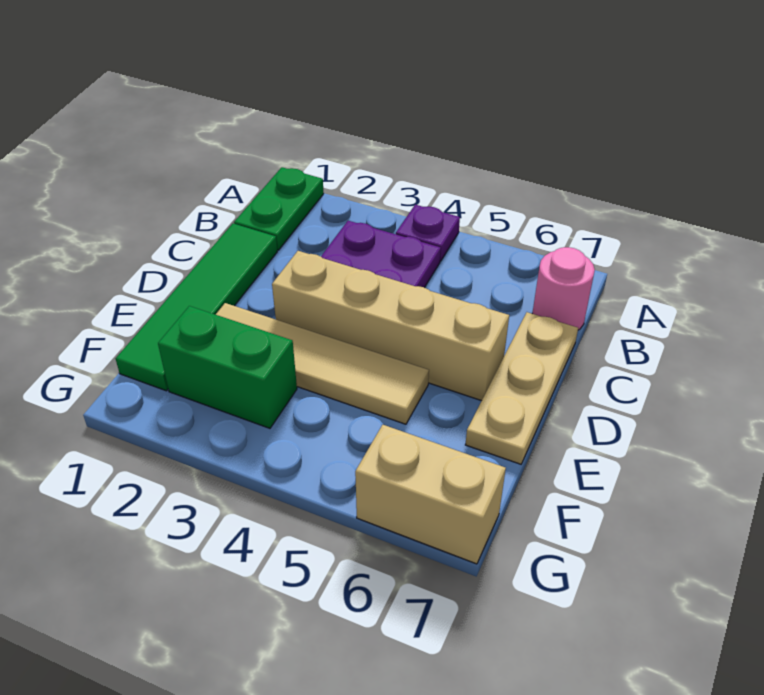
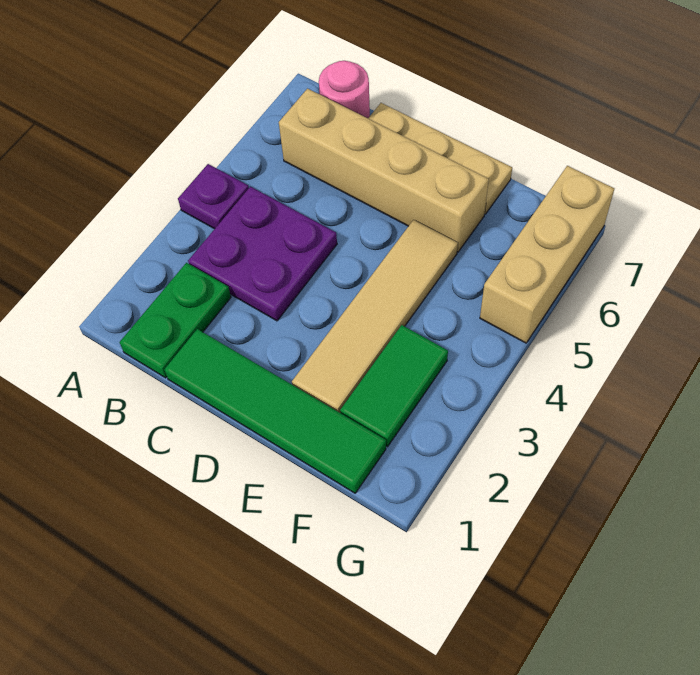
green plate A1:B1 level 1 -> green plate B1:B2 level 1
tan brick D3:D6 level 1 -> tan brick B6:E6 level 1
green brick F2:F3 level 1 -> green tile F2:F3 level 1
tan brick G6:G7 level 1 -> tan brick G5:G7 level 1

